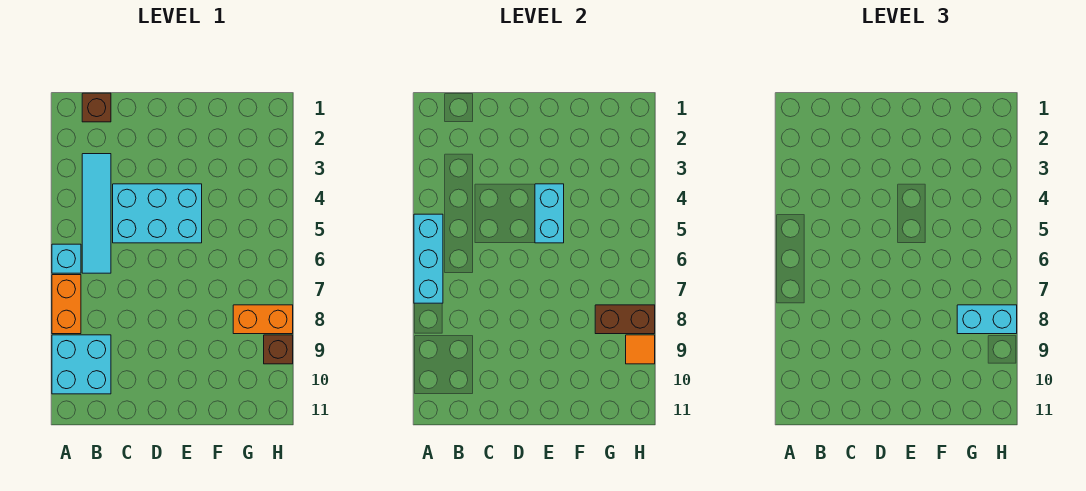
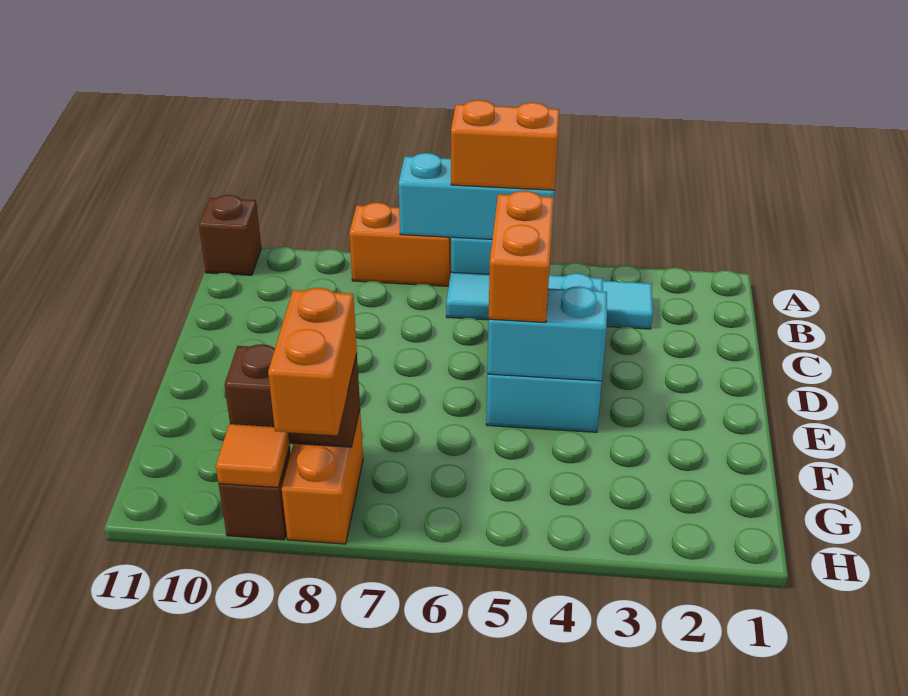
none -> orange brick A5:A6 level 3
cyan brick A9:B10 level 1 -> none
brown brick B1 level 1 -> brown brick A11 level 1
none -> orange brick D5:E5 level 3
brown brick G8:H8 level 2 -> brown brick G8:G9 level 2
cyan brick G8:H8 level 3 -> orange brick G8:H8 level 3

